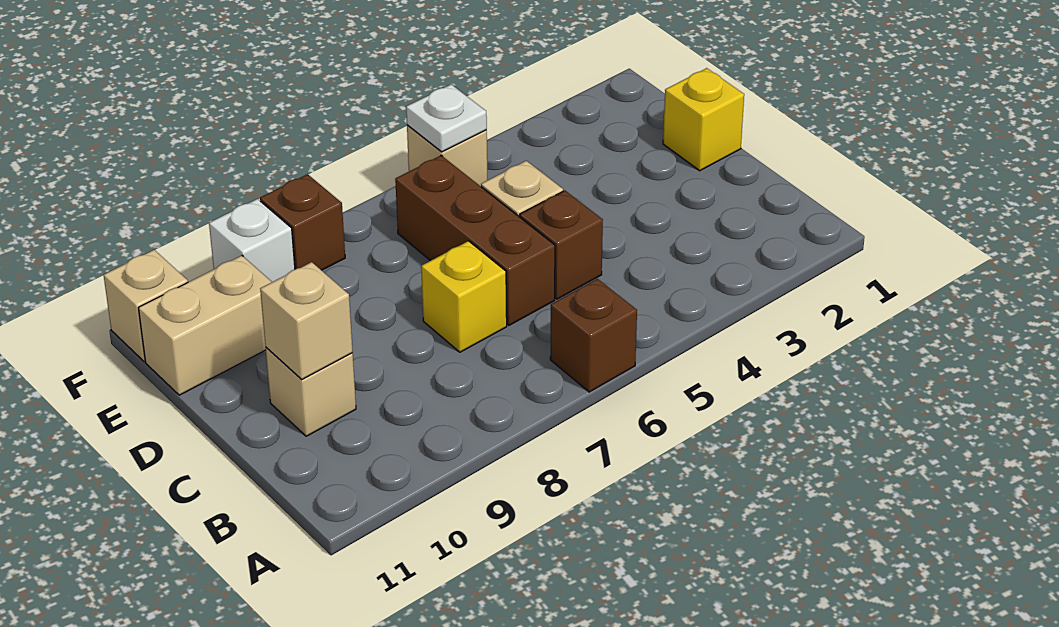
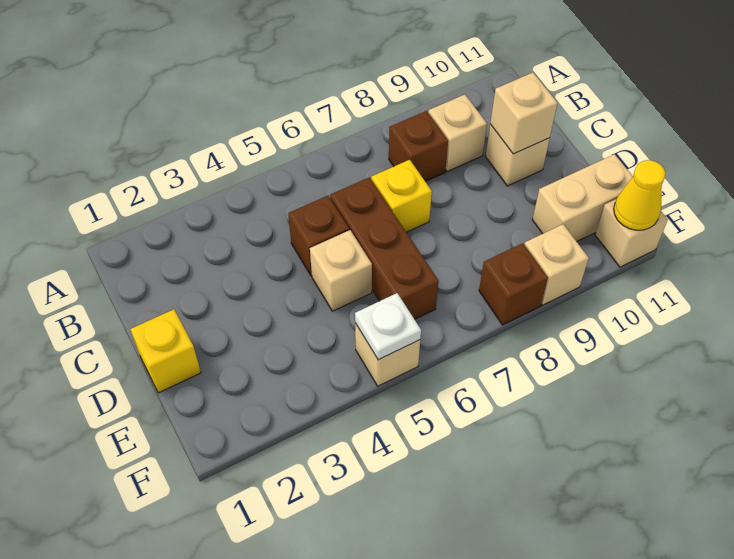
brown brick A6 level 1 -> brown brick B8 level 1
none -> tan brick B9 level 1
white brick F9 level 1 -> tan brick F9 level 1
none -> yellow cone F11 level 2

